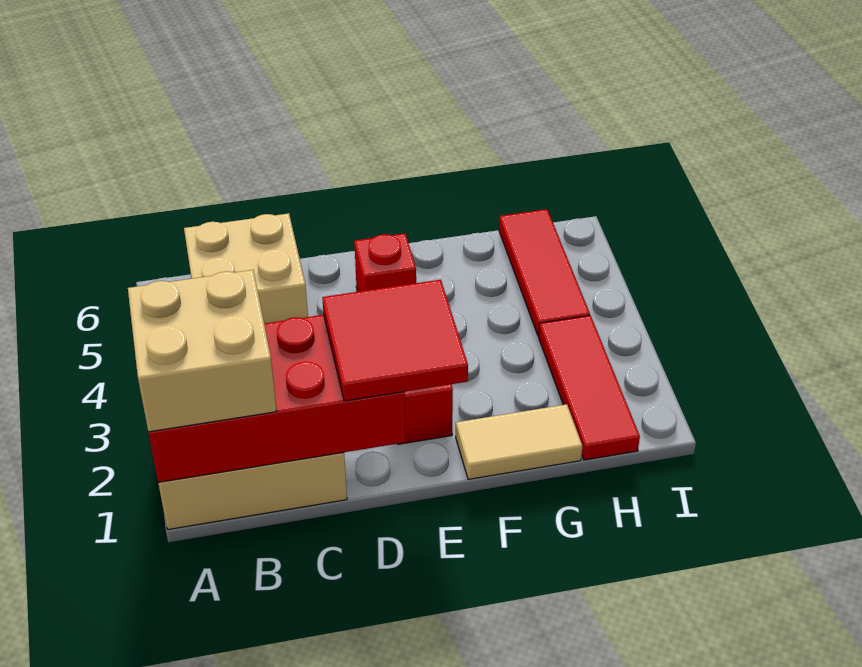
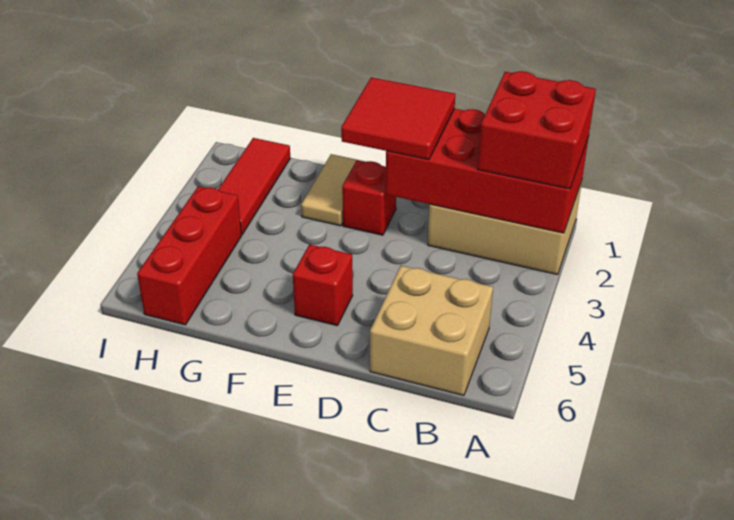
tan brick A1:B2 level 3 -> red brick A1:B2 level 3
tan tile F1:G1 level 1 -> tan tile F1:F2 level 1
red tile H4:H6 level 1 -> red brick H4:H6 level 1

